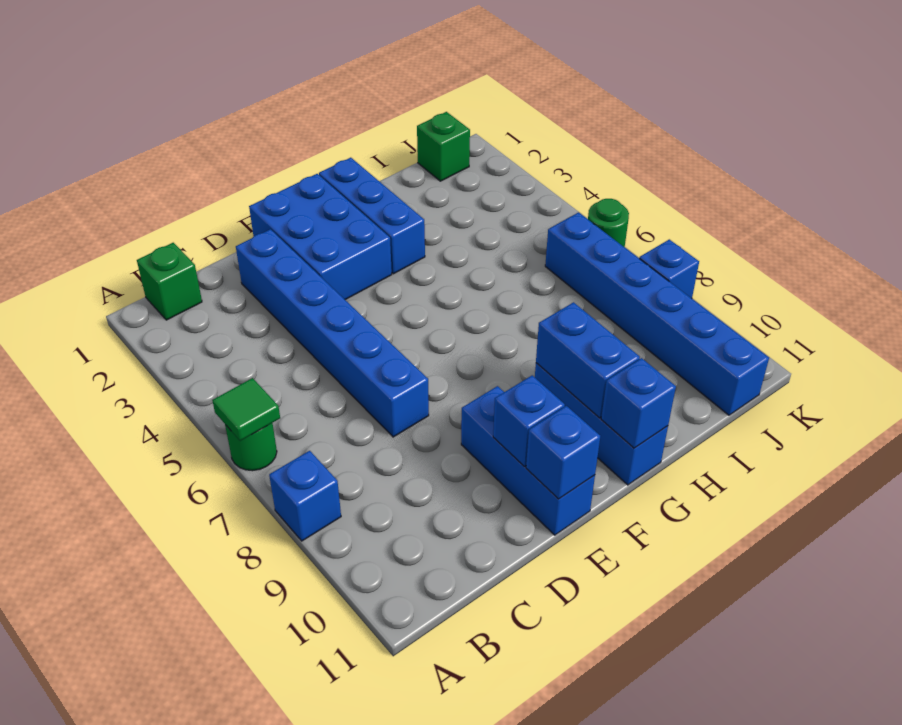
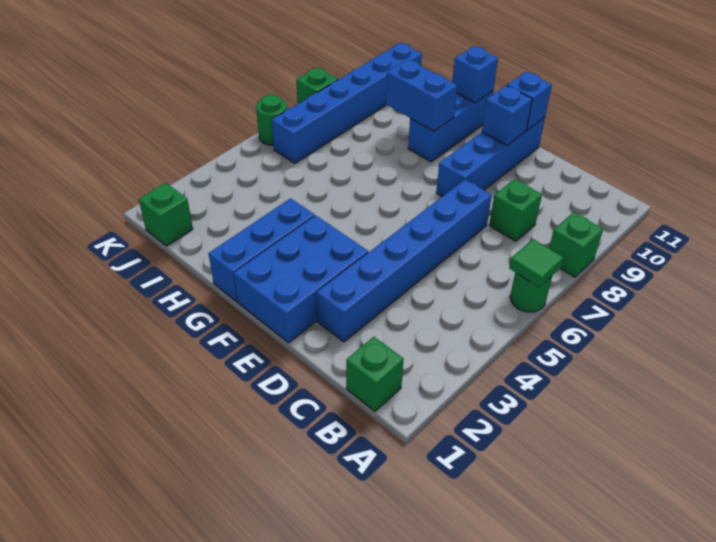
blue brick A8 level 1 -> green brick A8 level 1
none -> green brick C8 level 1
blue brick E9:E11 level 1 -> blue brick E8:E11 level 1
blue brick G9:G10 level 2 -> blue brick G9:H9 level 2
blue brick K8 level 1 -> green brick K8 level 1

